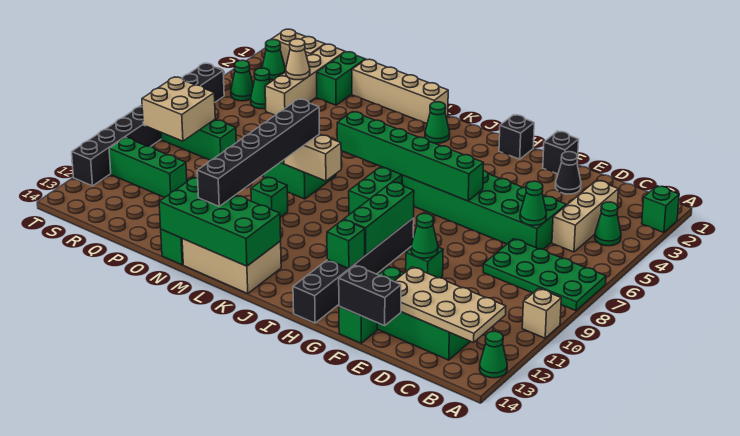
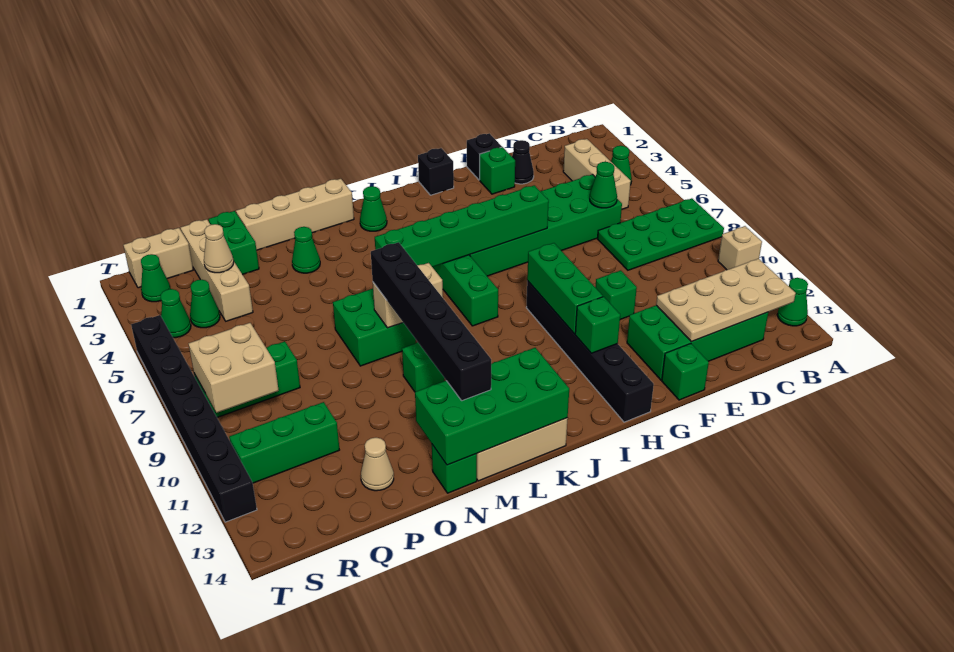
green brick A2 level 1 -> green brick F2 level 1
black brick E14:F14 level 2 -> none
green cone F10 level 2 -> green cone N3 level 1
none -> tan cone P13 level 1

